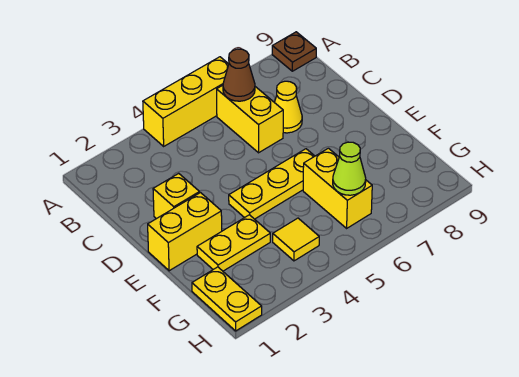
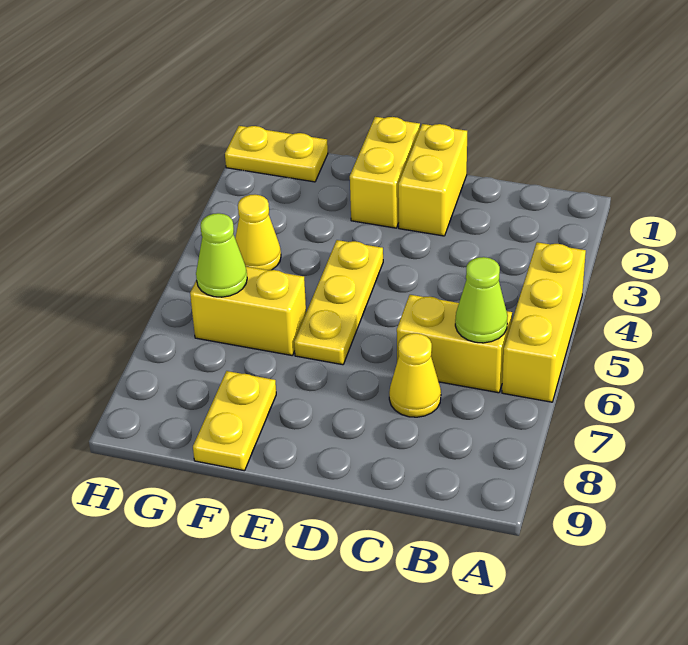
brown plate A9 level 1 -> none
brown cone B6 level 2 -> lime cone B6 level 2
yellow brick D2 level 1 -> yellow brick D1:D2 level 1
yellow plate F2:F3 level 1 -> yellow plate F8:F9 level 1
yellow tile G4 level 1 -> yellow cone G4 level 1

